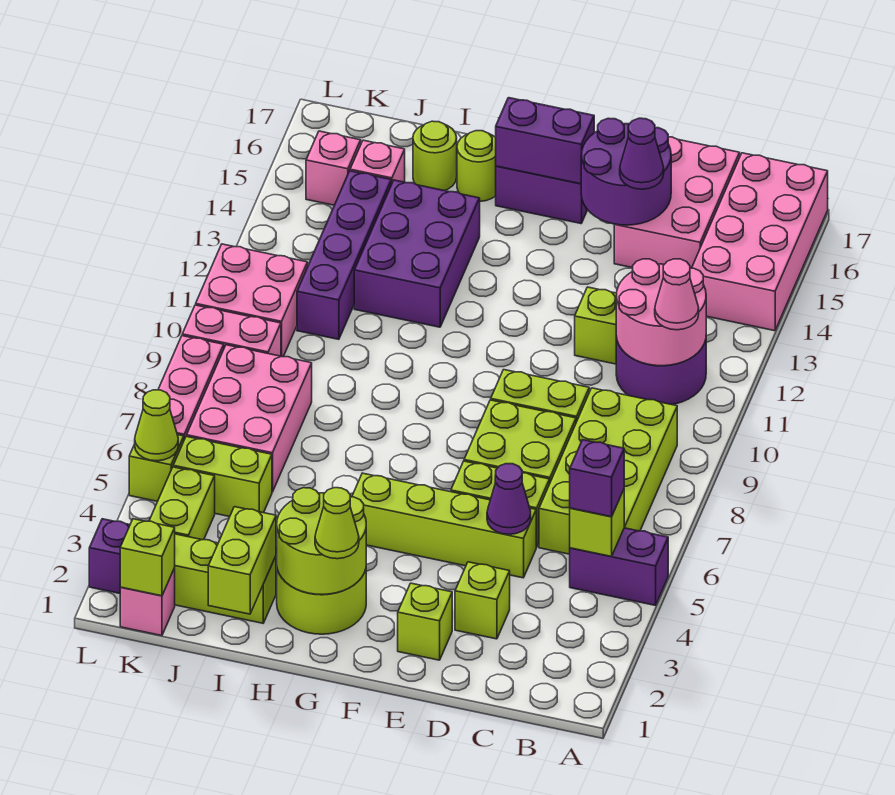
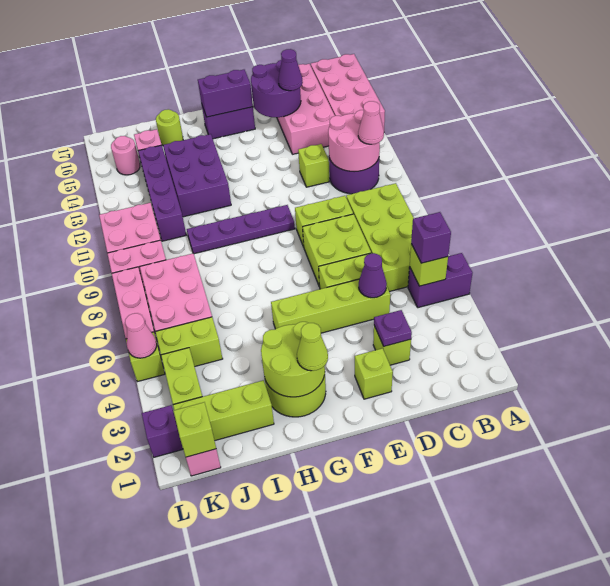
pink brick C15:D17 level 1 -> pink brick C14:D17 level 1
none -> purple plate D3 level 2
none -> purple plate F10:I10 level 1
lime round brick H16 level 1 -> none
lime brick I1:I2 level 2 -> none
pink brick K15 level 1 -> pink round brick K15 level 1
lime cone L5 level 2 -> pink cone L5 level 2

